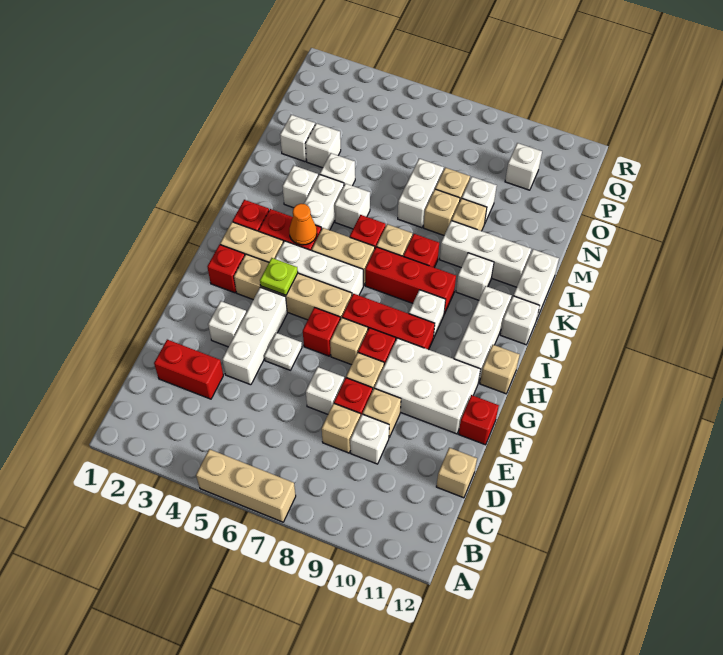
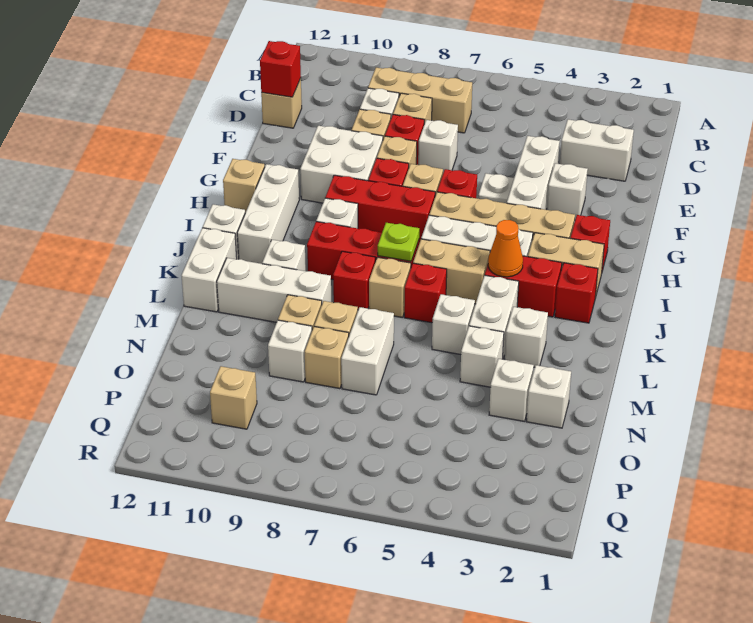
tan brick A5:A7 level 1 -> tan brick C7:C9 level 1
red brick D2:D3 level 1 -> white brick D2:D3 level 1
white brick F9:G11 level 1 -> white brick F9:G10 level 1
red brick F12 level 1 -> red brick D12 level 2
lime plate H4 level 2 -> lime plate J7 level 2
white brick P10 level 1 -> tan brick P10 level 1

